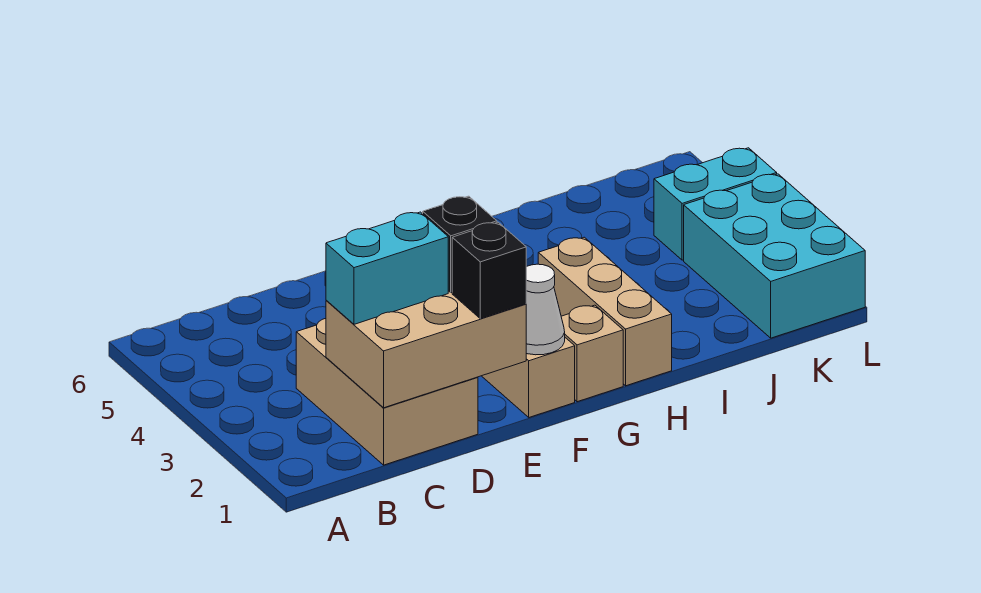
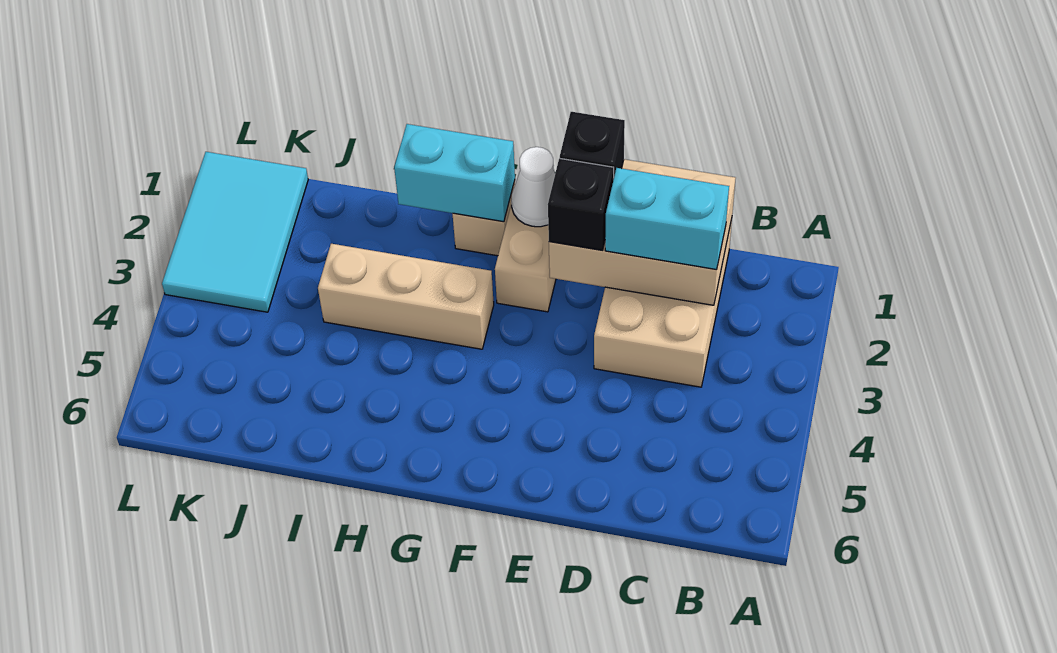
tan brick H1:H3 level 1 -> tan brick G3:I3 level 1
cyan brick K1:L3 level 1 -> cyan tile K1:L3 level 1
cyan brick K4:L4 level 1 -> cyan brick G1:H1 level 2

